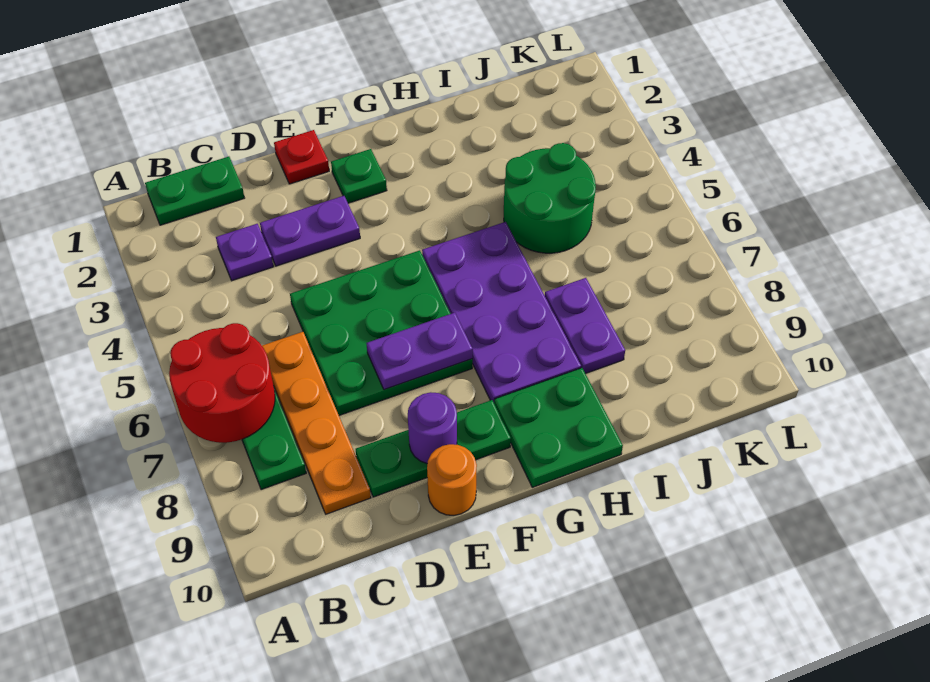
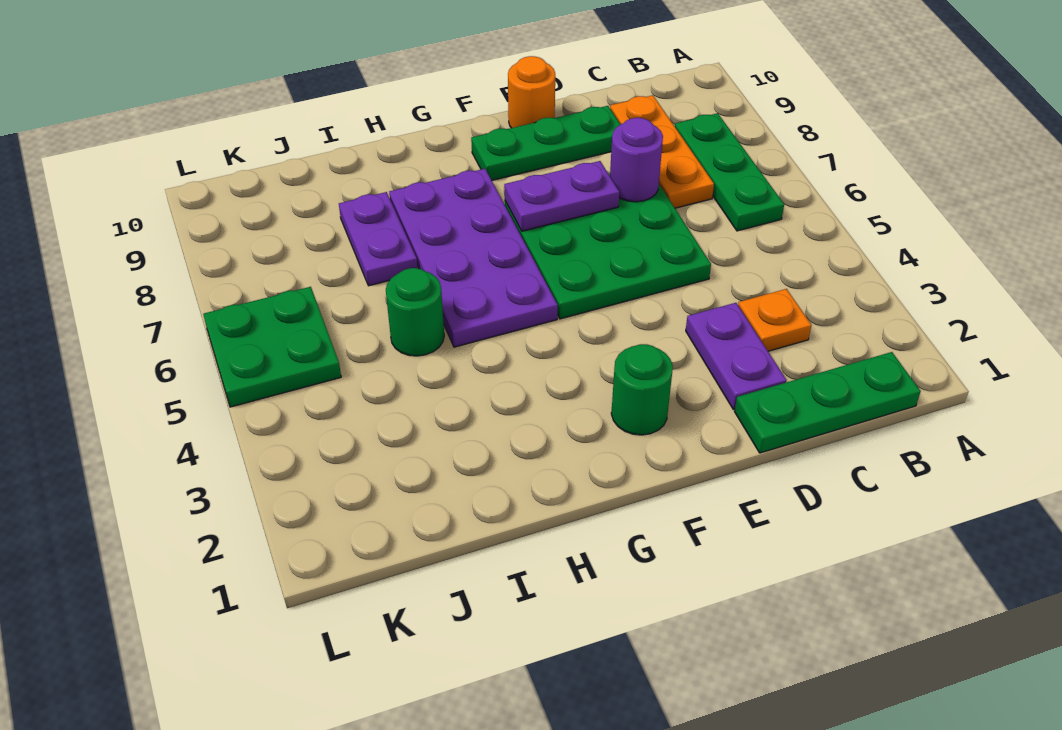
red round brick A6:B7 level 2 -> none
green plate B1:C1 level 1 -> green plate B1:D1 level 1
purple plate C3 level 1 -> orange plate C3 level 1
orange plate C6:C9 level 1 -> orange plate C7:C9 level 1
purple plate D3:E3 level 1 -> purple plate D2:D3 level 1
red plate E1 level 1 -> none
purple round brick E9 level 2 -> purple round brick D7 level 2
green plate F2 level 1 -> green round brick F2 level 1
green plate G9:H10 level 1 -> green plate K5:L6 level 1
green round brick I4:J5 level 1 -> green round brick I5 level 1

